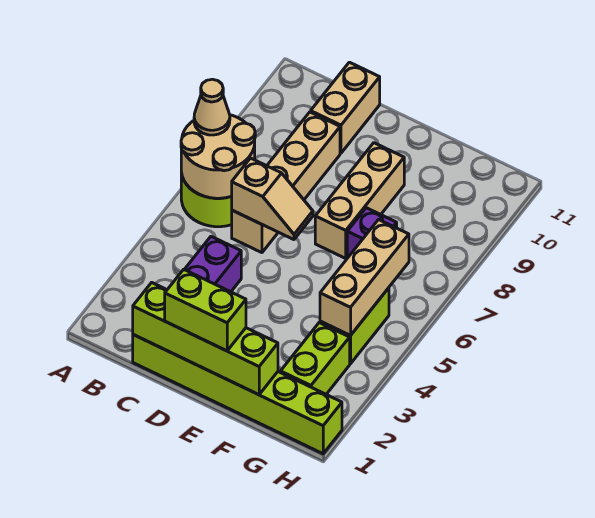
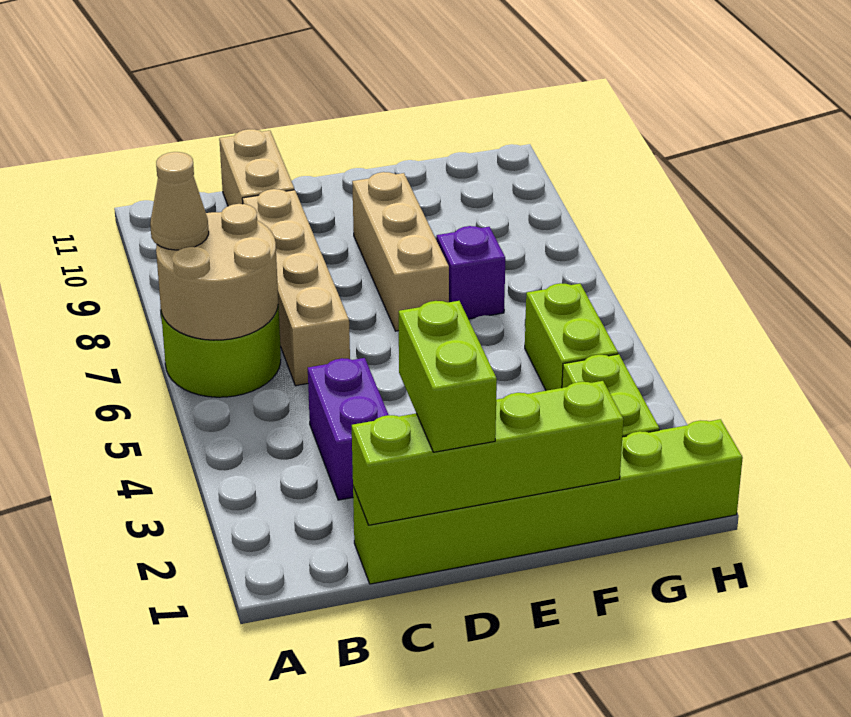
tan slope C6:D6 level 2 top C -> none
lime brick D1:E1 level 3 -> lime brick D1:D2 level 3
tan brick G4:G6 level 2 -> none

